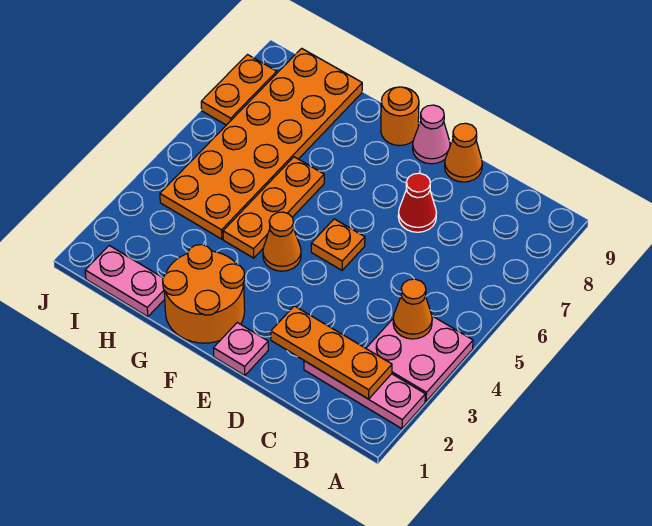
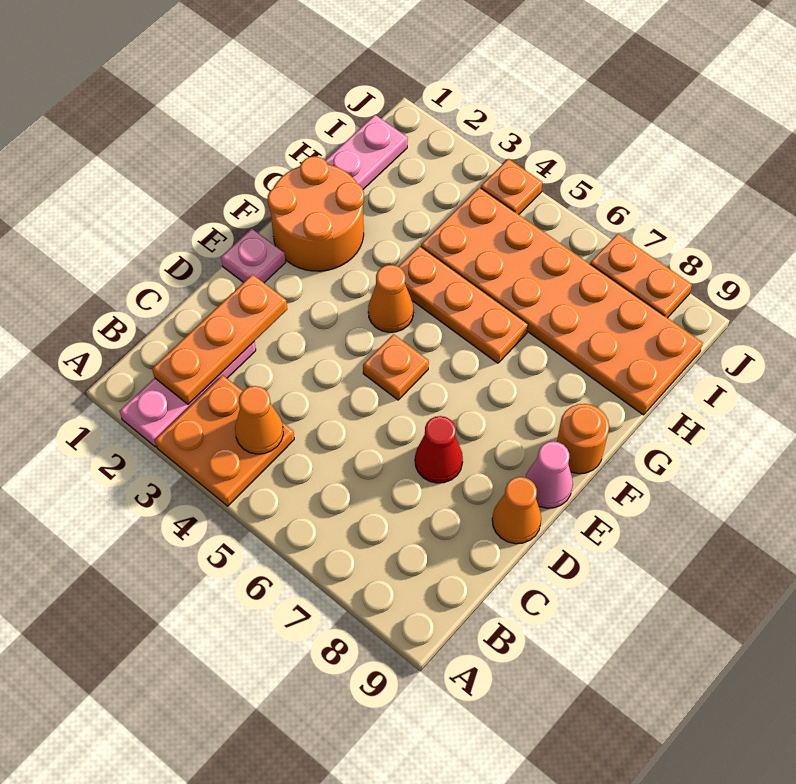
pink plate A3:B4 level 1 -> orange plate A3:B4 level 1
none -> orange plate J4 level 1

